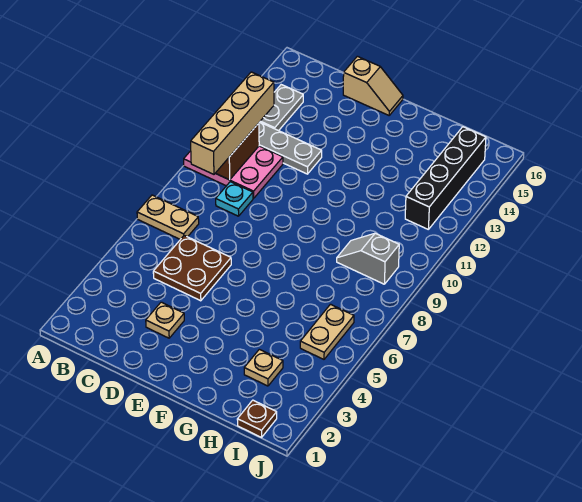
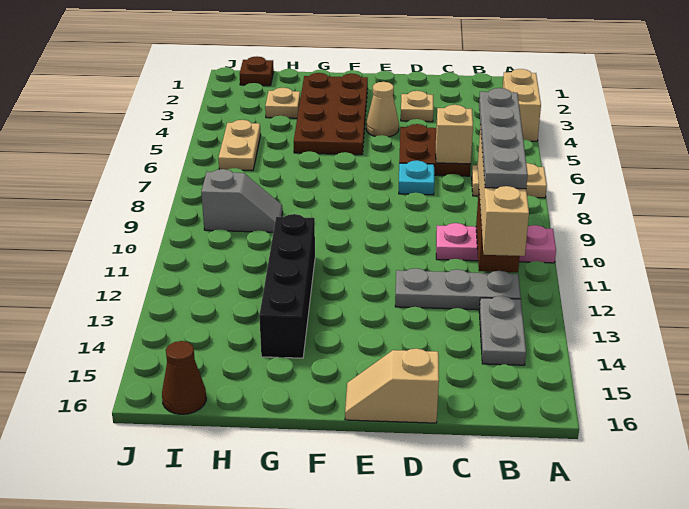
none -> tan brick A3:A4 level 1
pink plate A10:C11 level 1 -> pink plate A10:C10 level 1
none -> grey plate B8:B11 level 4
none -> tan brick C6 level 2
cyan plate C9 level 1 -> cyan plate D7 level 1
none -> tan cone E4 level 1
none -> brown plate F2:G5 level 1
black brick I12:I15 level 1 -> black brick G11:G14 level 1
none -> brown cone I16 level 1

